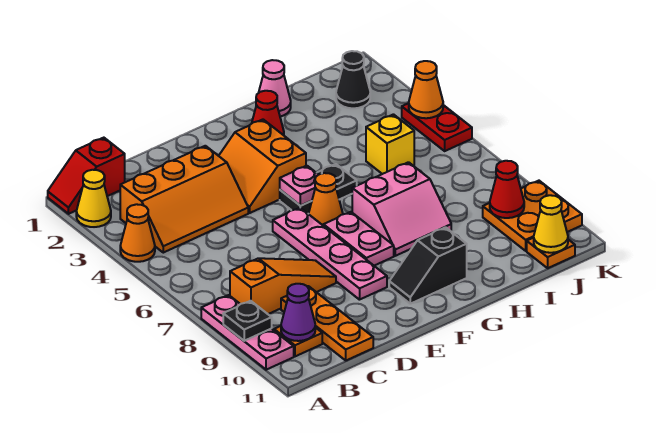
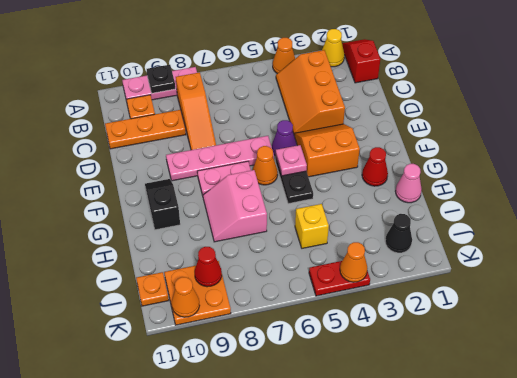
purple cone B10 level 2 -> purple cone E5 level 1
yellow cone J11 level 2 -> none
none -> orange cone K10 level 2

